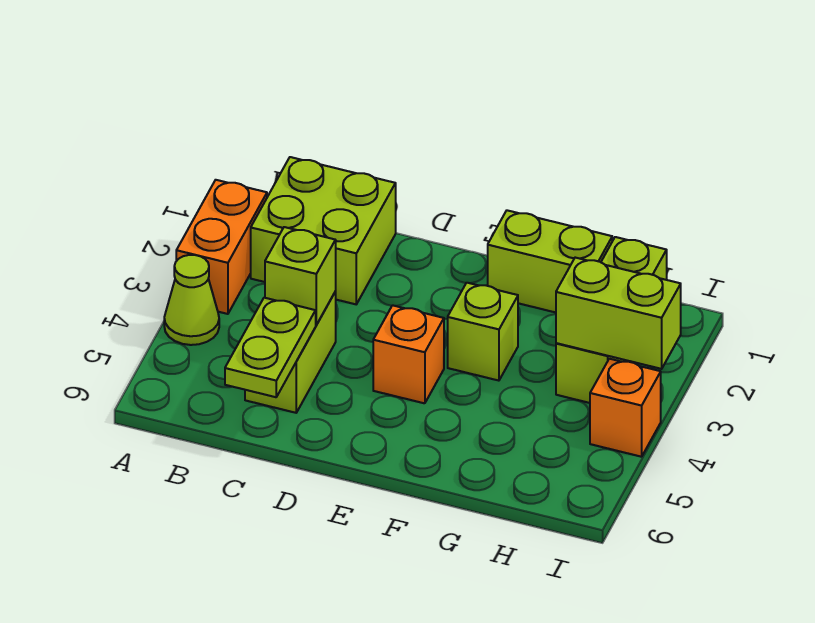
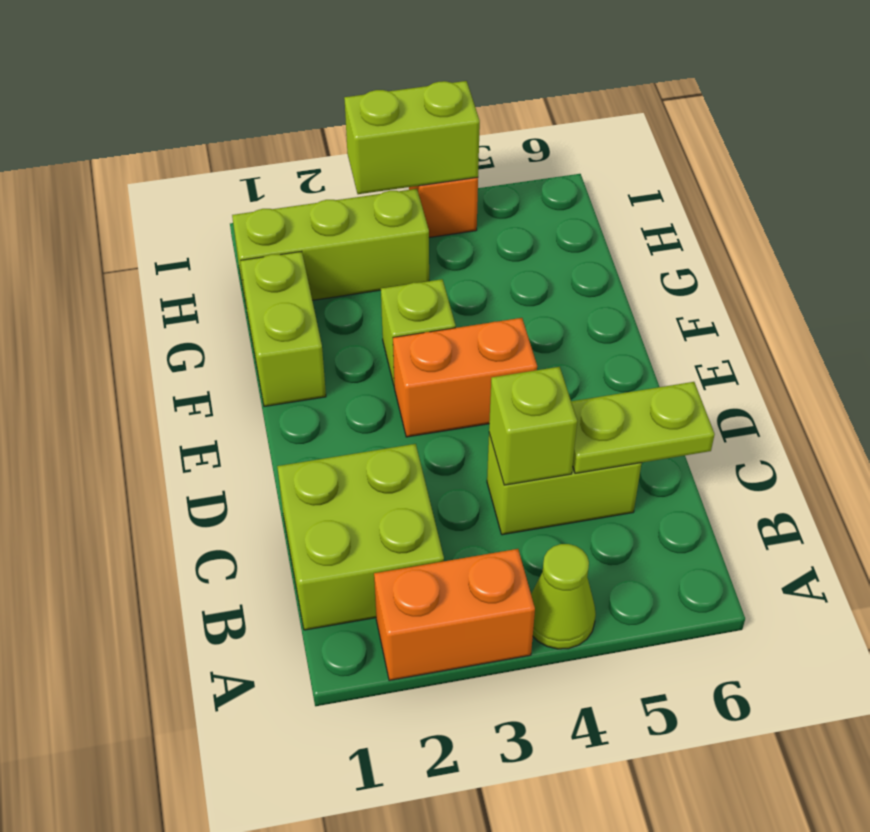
orange brick E4 level 1 -> orange brick E3:E4 level 1
lime brick H3:I3 level 2 -> lime brick I3:I4 level 2

